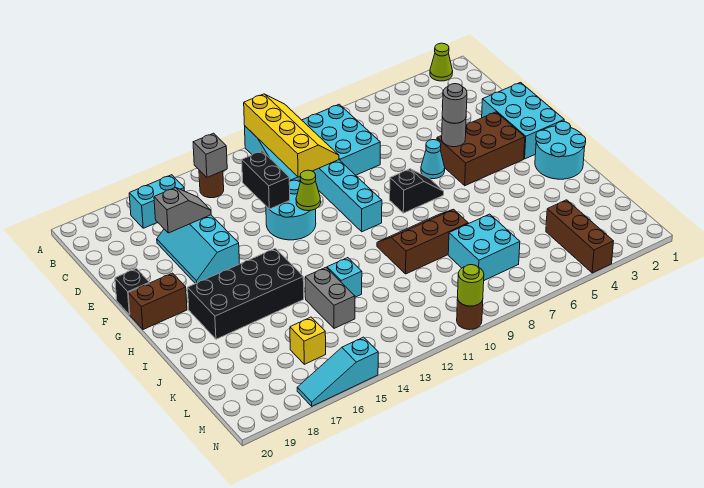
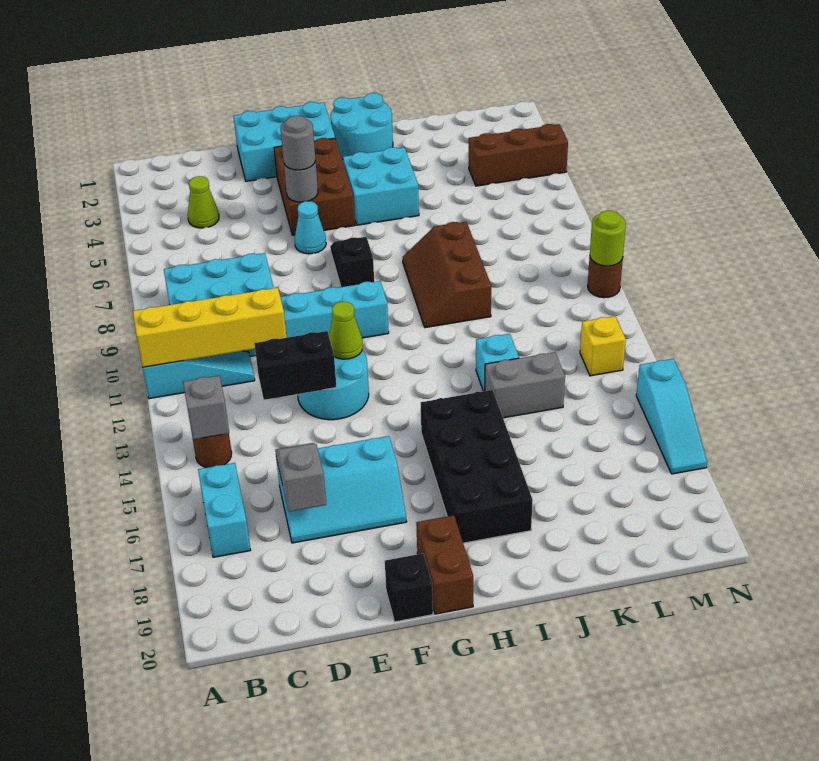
lime cone A2 level 1 -> lime cone C4 level 1
cyan brick K7:L8 level 1 -> cyan brick H4:I5 level 1
yellow brick L16 level 1 -> yellow brick M13 level 1

